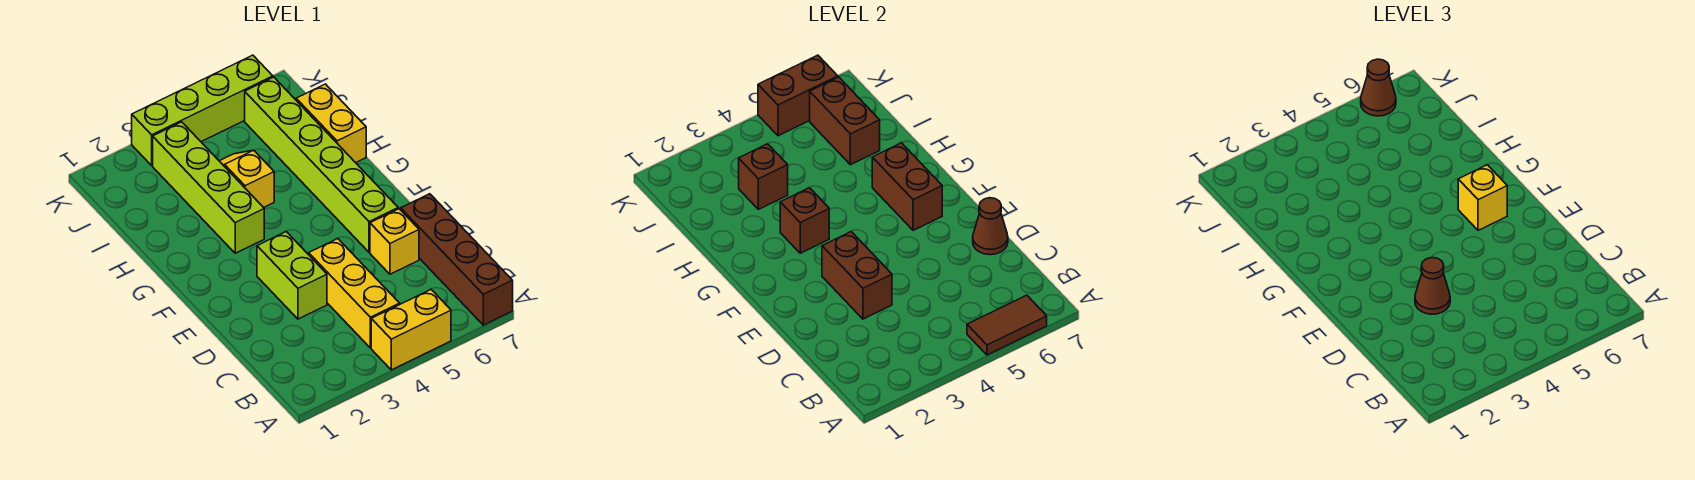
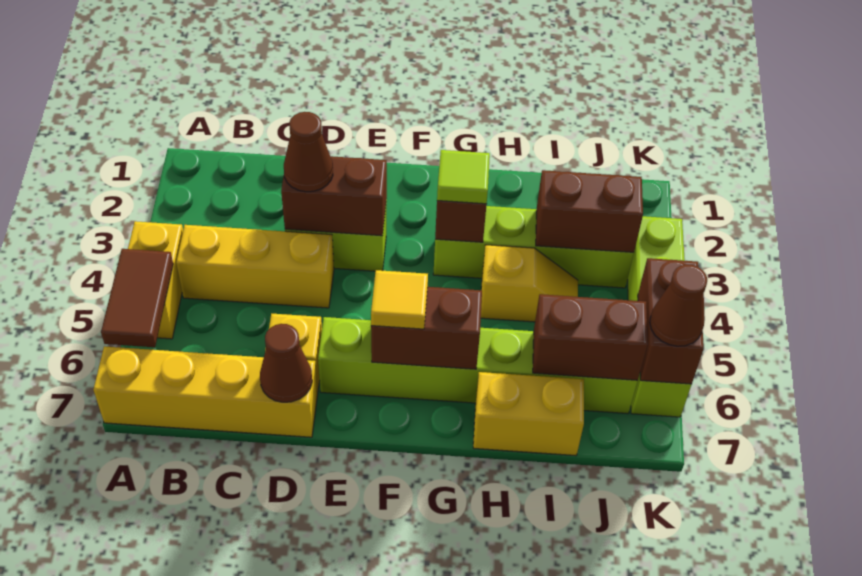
brown brick A7:D7 level 1 -> yellow brick A7:D7 level 1
yellow brick F6 level 3 -> yellow tile F6 level 3
none -> lime tile G3 level 3
brown brick I3 level 2 -> brown brick I3:J3 level 2

